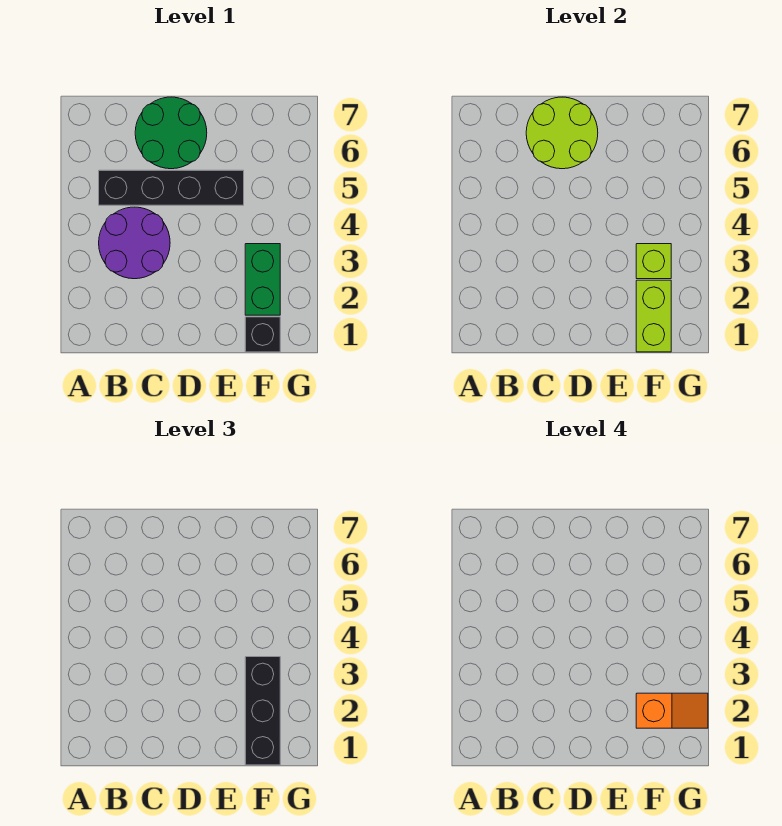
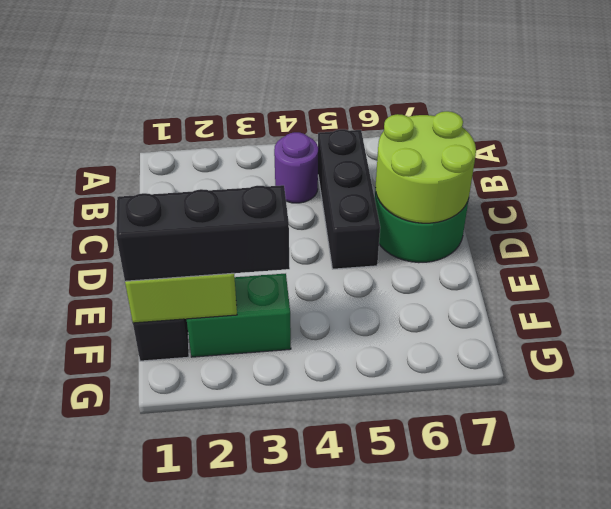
purple round brick B3:C4 level 1 -> purple round brick B4 level 1
black brick B5:E5 level 1 -> black brick B5:D5 level 1
orange slope F2:G2 level 4 top F -> none
lime brick F3 level 2 -> none

